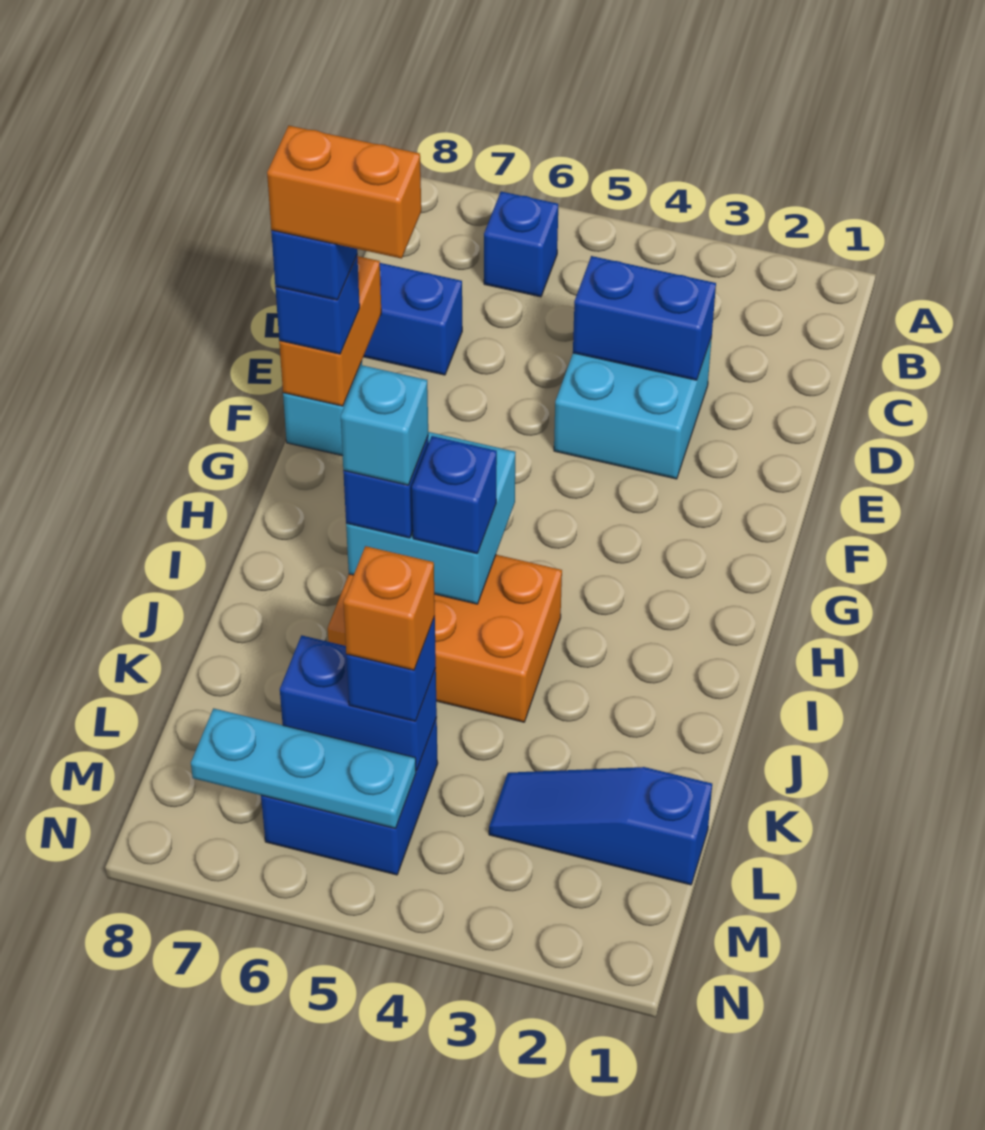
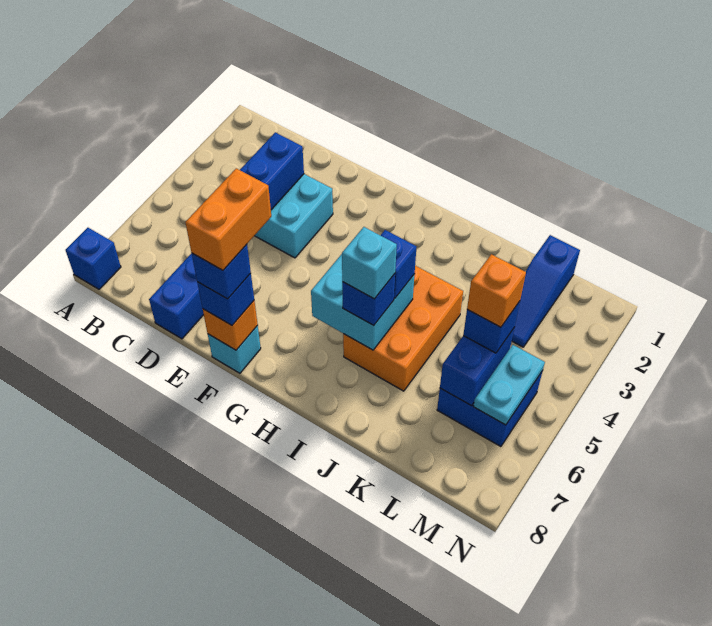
blue brick B6 level 1 -> blue brick A8 level 1
orange brick E8:F8 level 2 -> orange brick F8 level 2
cyan plate M5:M7 level 2 -> cyan plate M5:M6 level 2

